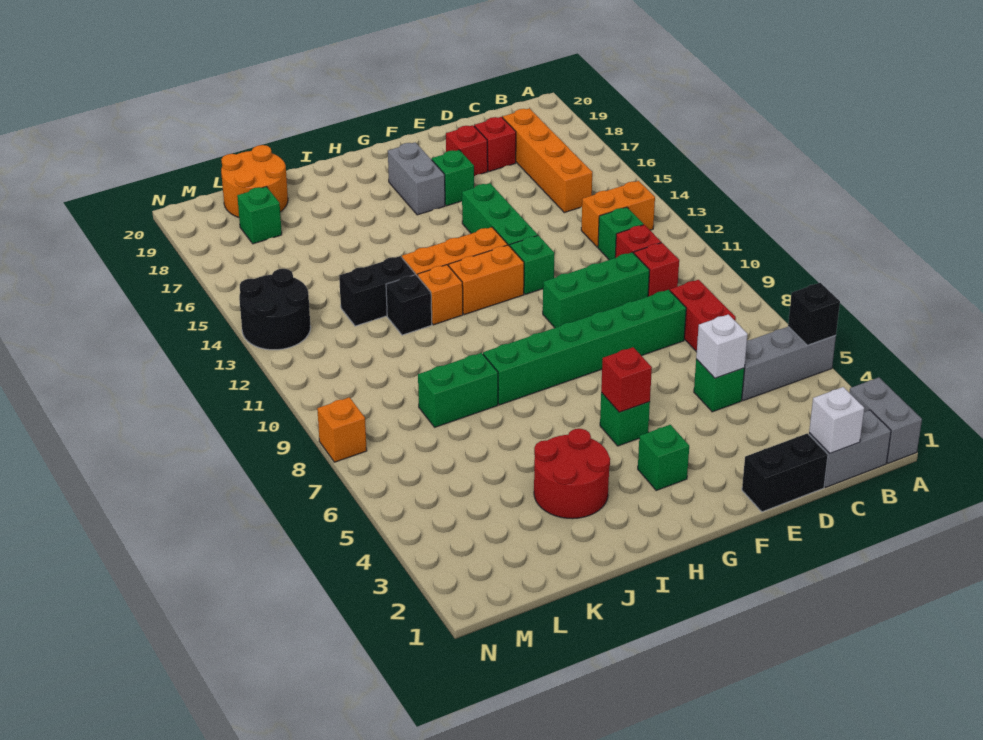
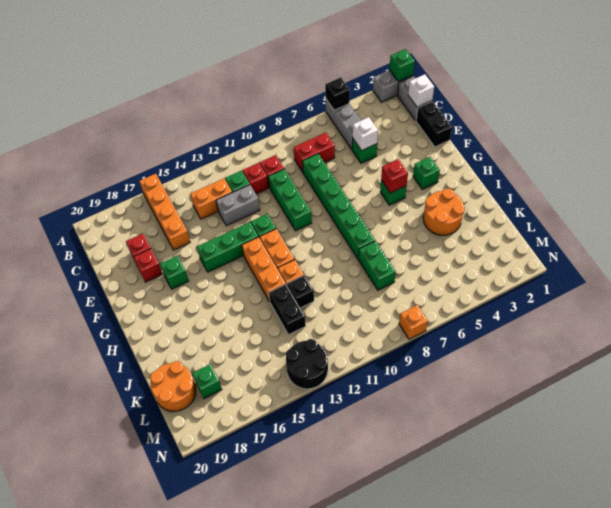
none -> green brick A1 level 2
orange brick B13:C13 level 1 -> orange brick C13:C14 level 1
orange brick C15:C18 level 1 -> orange brick A16:D16 level 1
grey brick G17:G18 level 1 -> grey brick D12:D13 level 1
red round brick I3:J4 level 1 -> orange round brick I3:J4 level 1

